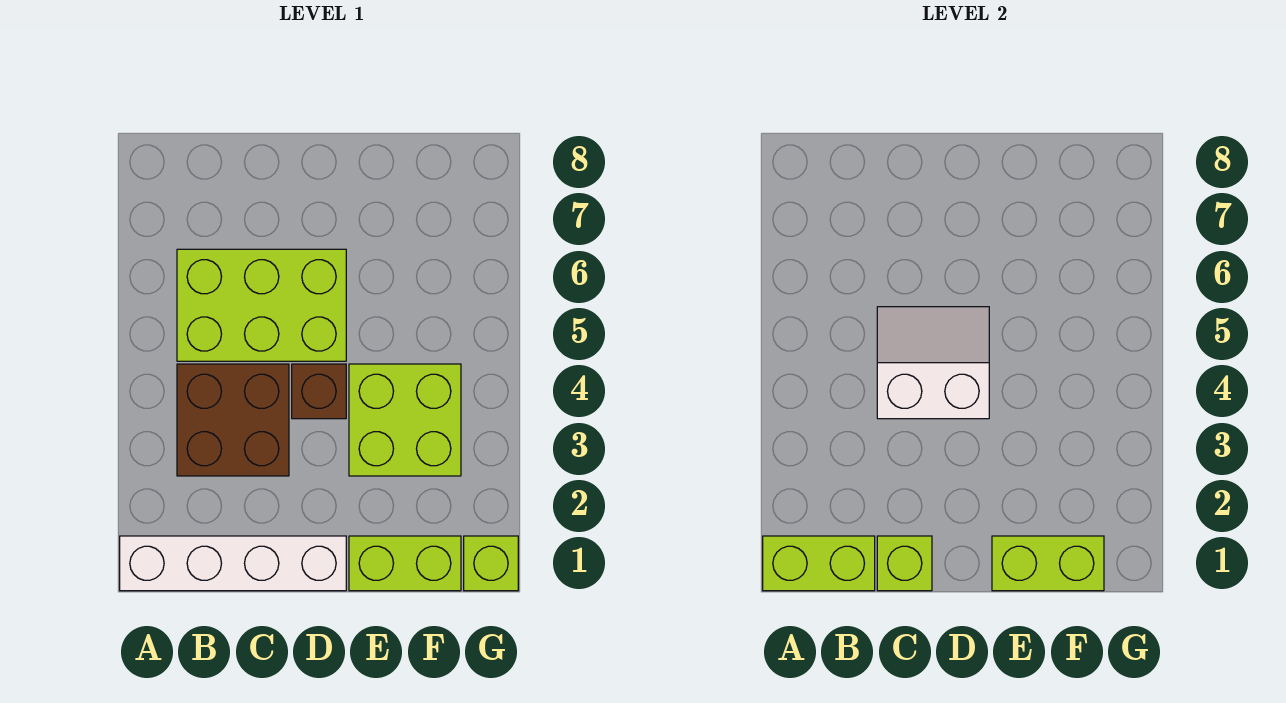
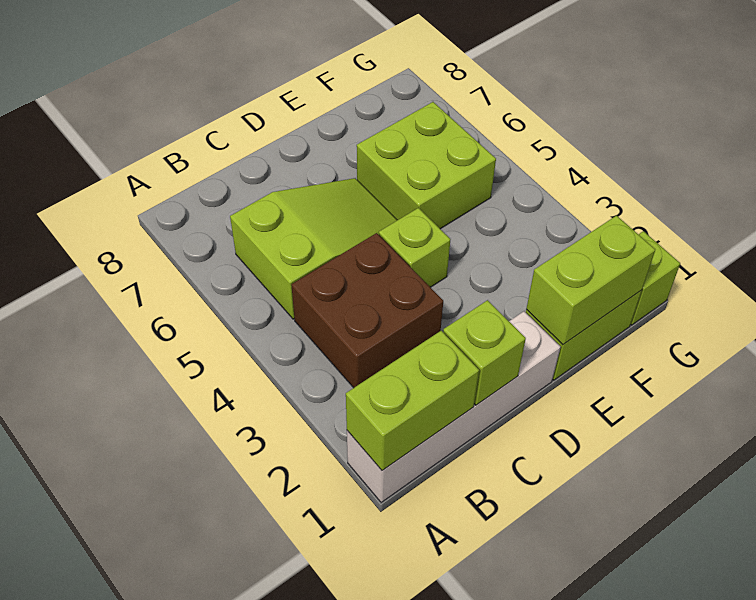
lime brick B5:D6 level 1 -> lime slope B5:D6 level 1 top B
white slope C4:D5 level 2 top 4 -> none
brown brick D4 level 1 -> lime brick D4 level 1
lime brick E3:F4 level 1 -> lime brick E5:F6 level 1

